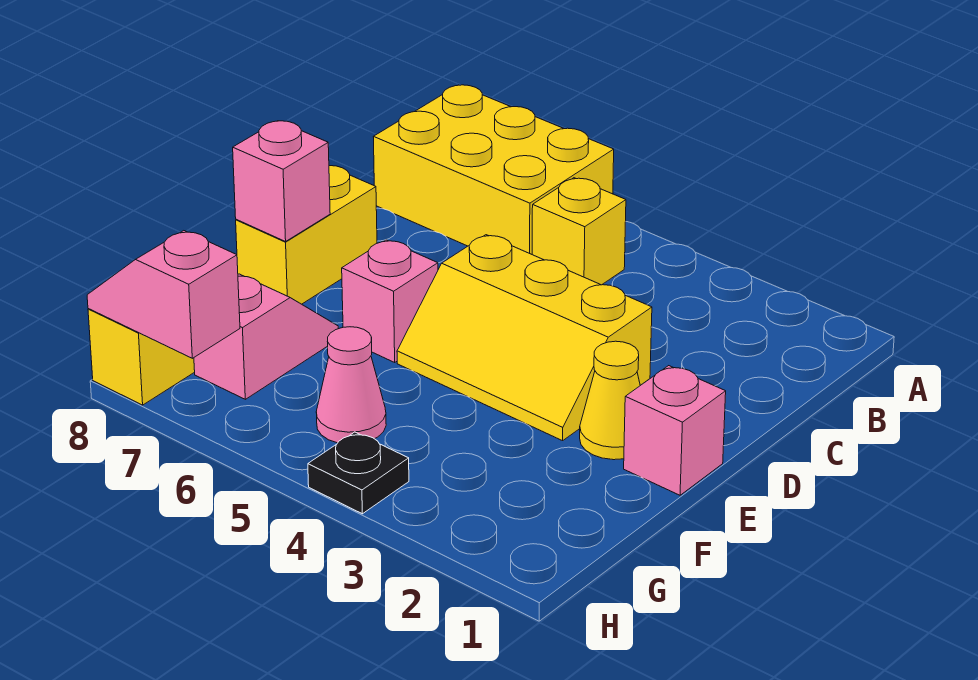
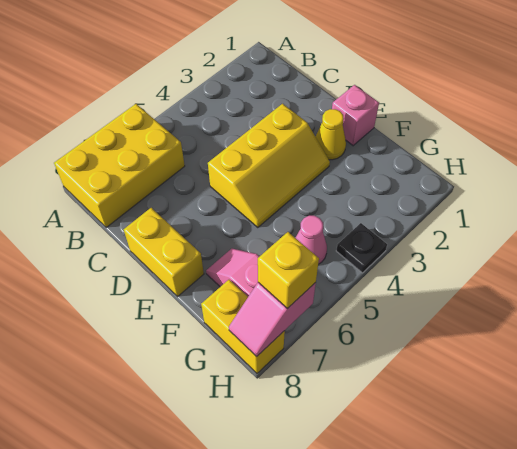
yellow brick B5 level 1 -> yellow brick H7 level 3
pink brick E6 level 1 -> none
pink brick E8 level 2 -> none

